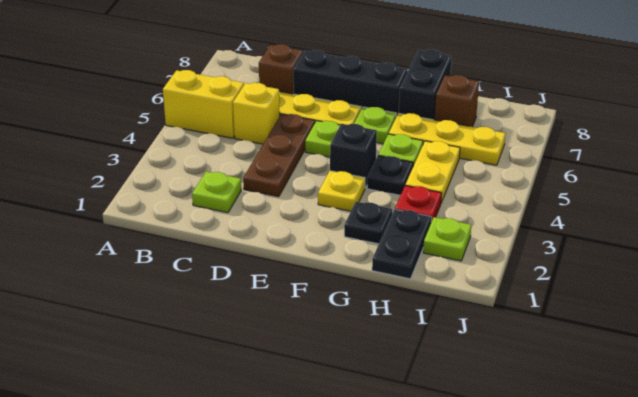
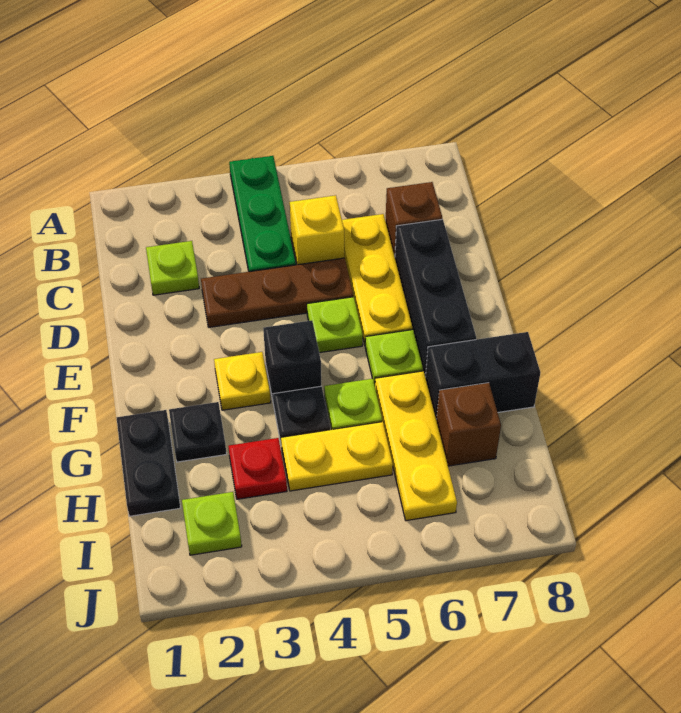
none -> green plate A4:C4 level 1
yellow brick A5:B5 level 1 -> none
black plate H1:H2 level 1 -> black plate G1:H1 level 1

